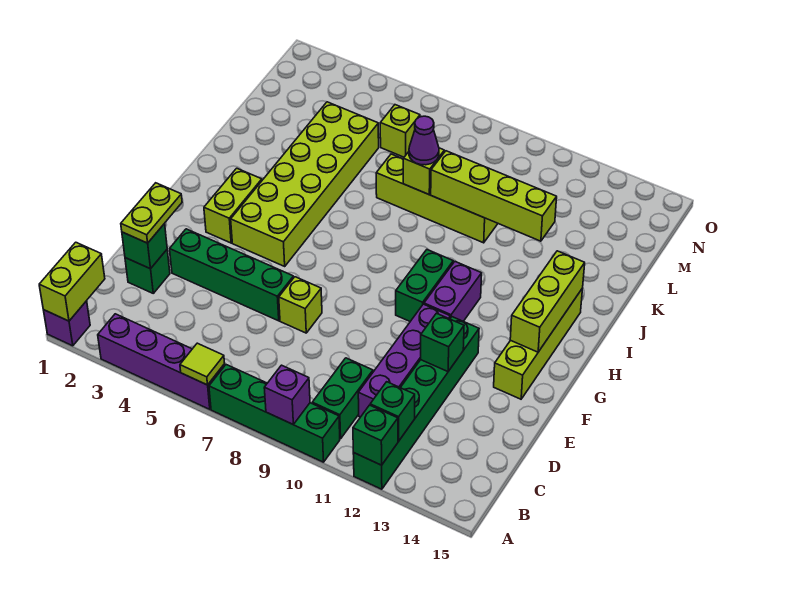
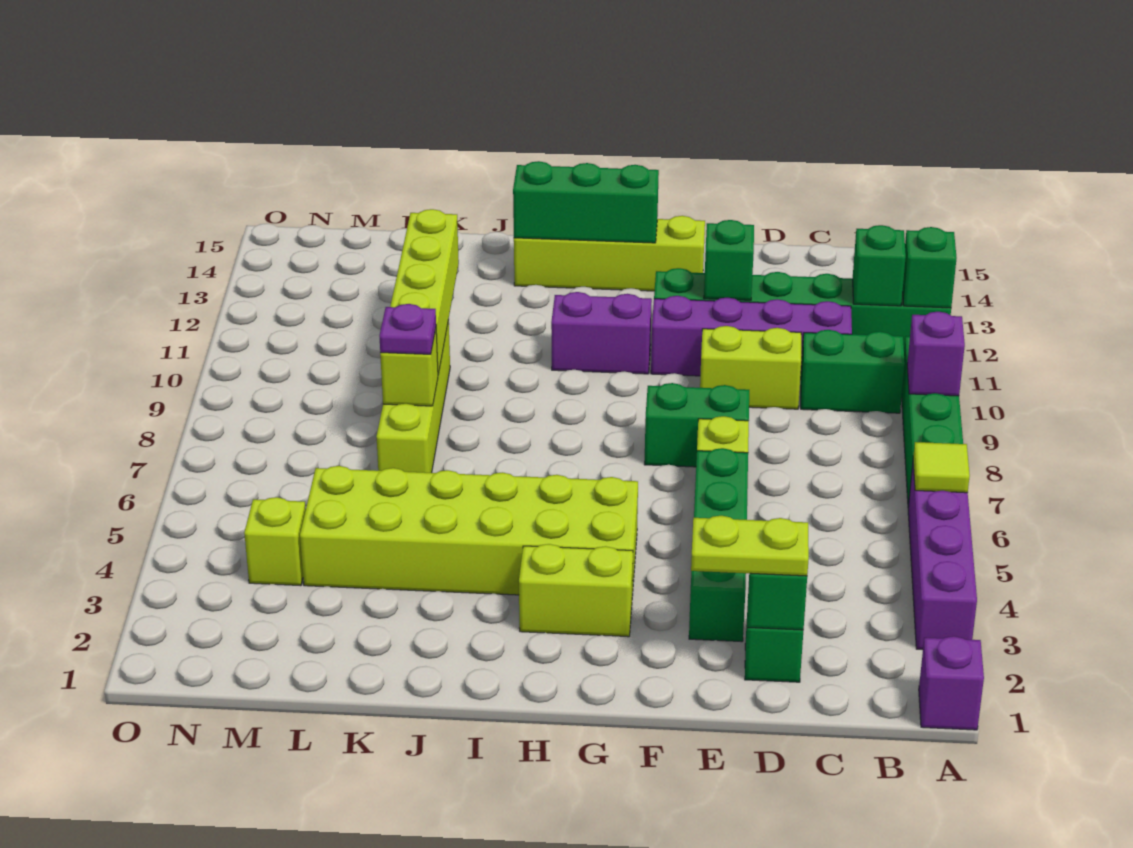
lime brick A1:B1 level 2 -> lime brick D10:E10 level 1
green brick G10:H10 level 1 -> green brick E8:F8 level 1
lime brick G14:I14 level 2 -> green brick G14:I14 level 2
purple cone K8 level 3 -> purple plate K8 level 3
lime brick M6 level 1 -> lime brick M4 level 1

